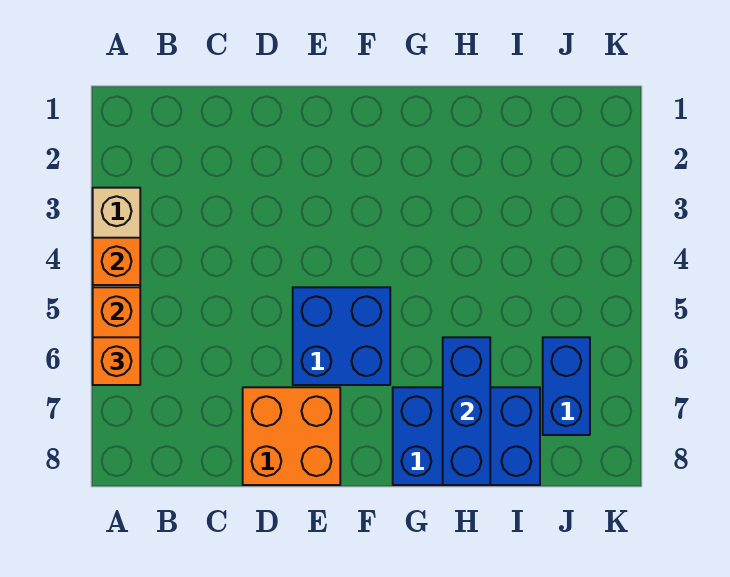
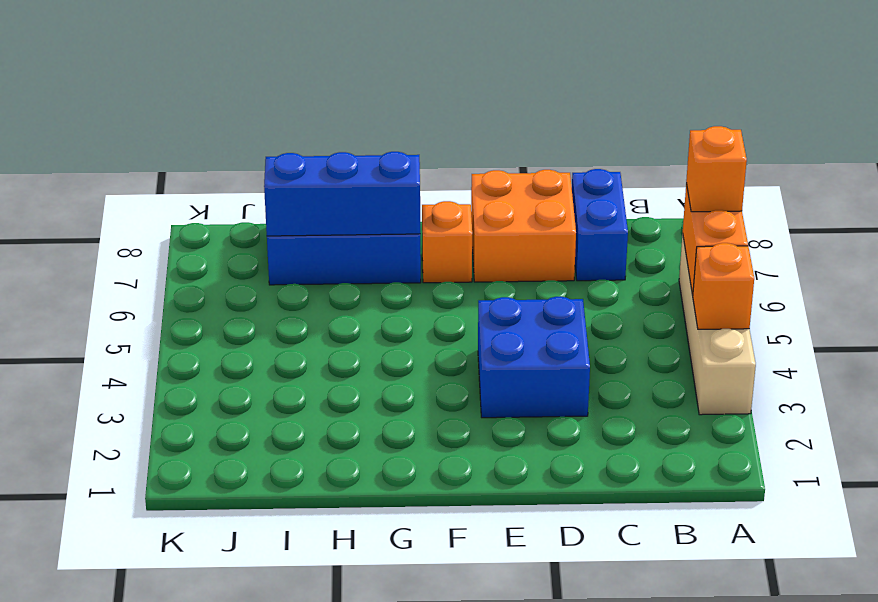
blue brick E5:F6 level 1 -> blue brick D3:E4 level 1
none -> orange brick F7 level 1
blue brick H6:H8 level 2 -> blue brick G7:I7 level 2
blue brick J6:J7 level 1 -> blue brick C7:C8 level 1

